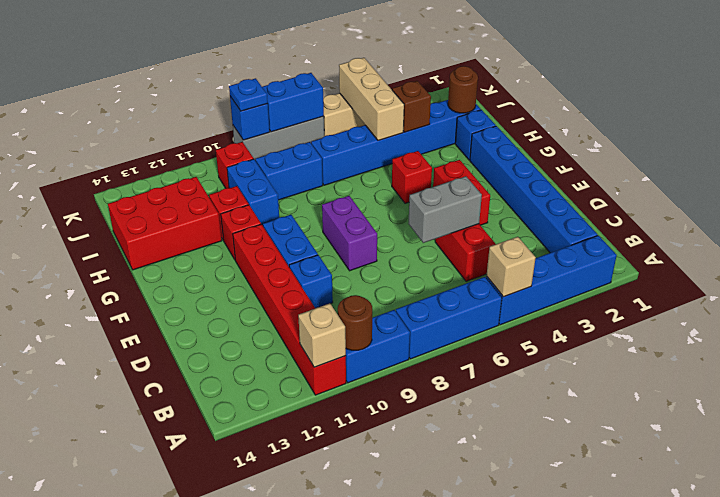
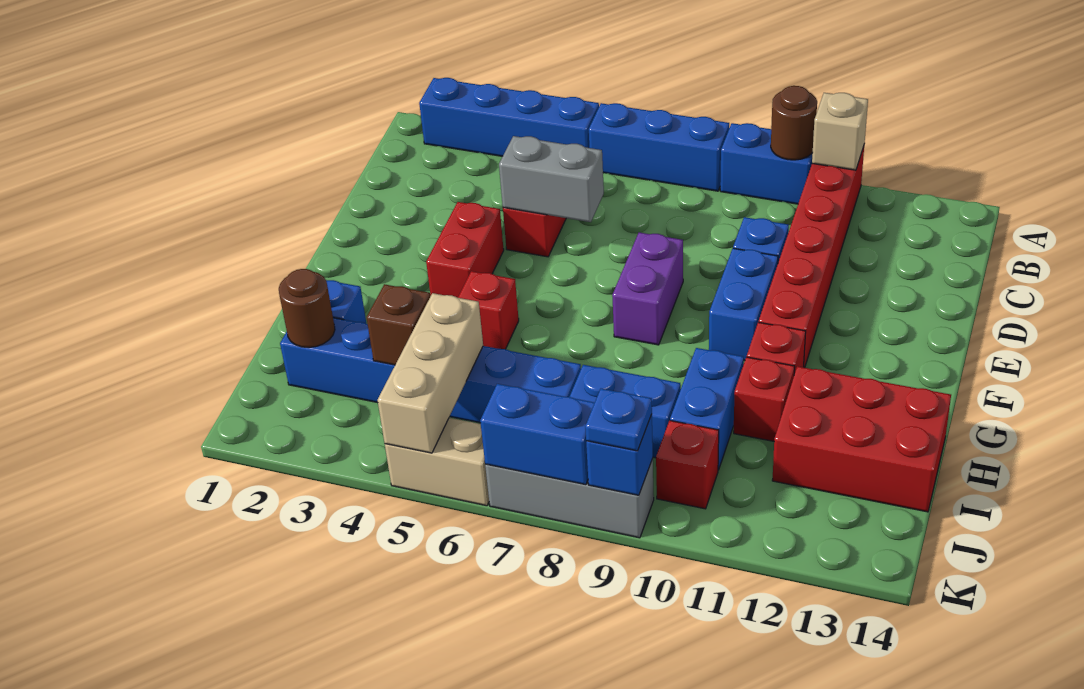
tan brick A5 level 2 -> none
blue brick B2:G2 level 1 -> none

